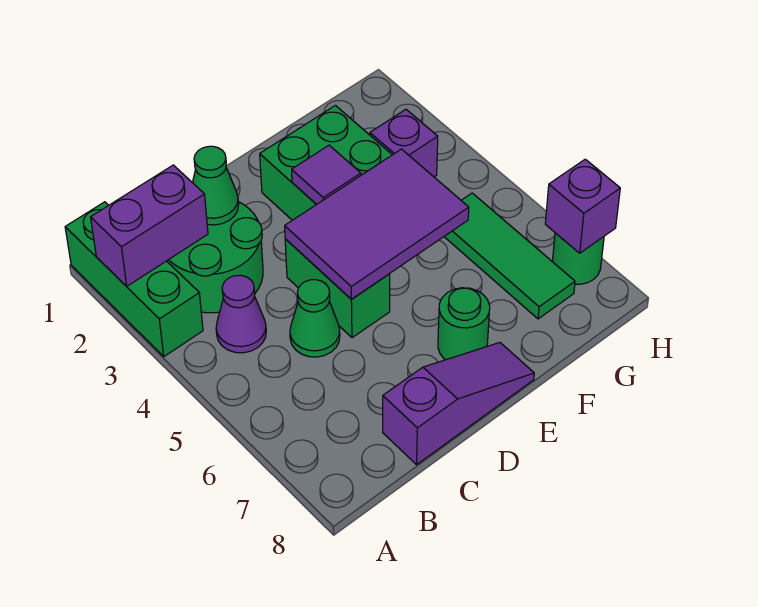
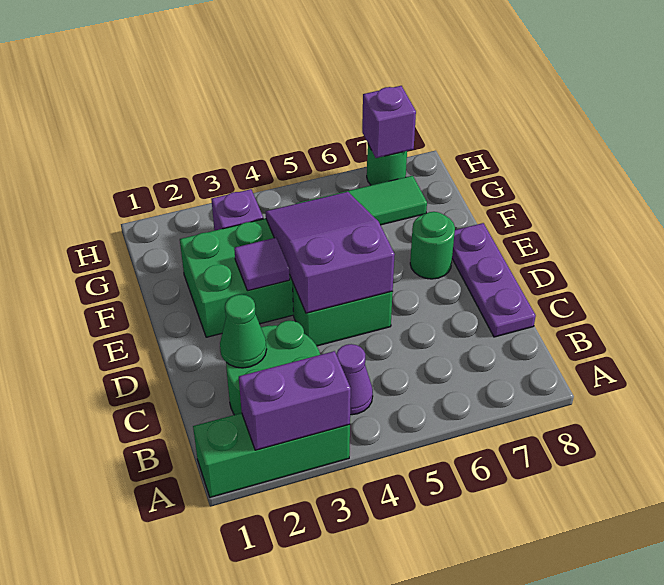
purple brick A2:B2 level 2 -> purple brick A2:A3 level 2
green cone C5 level 1 -> none
purple slope C8:E8 level 1 top C -> purple plate C8:E8 level 1
purple tile D4:F5 level 2 -> purple slope D4:F5 level 2 top D

